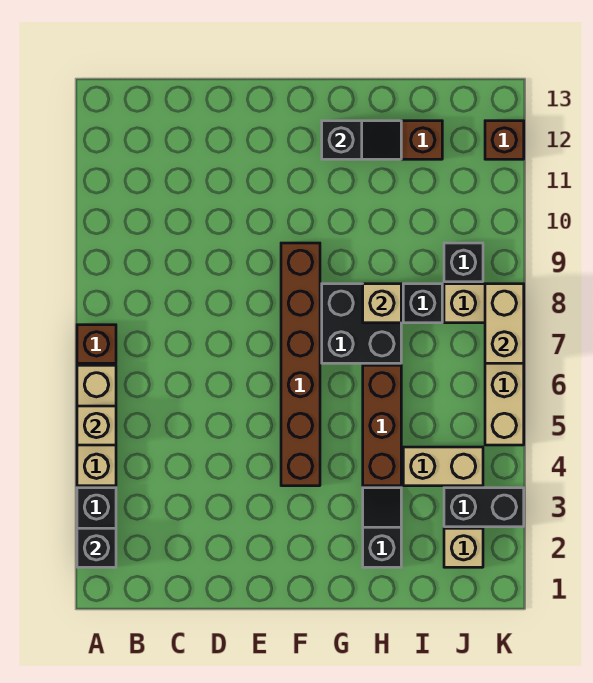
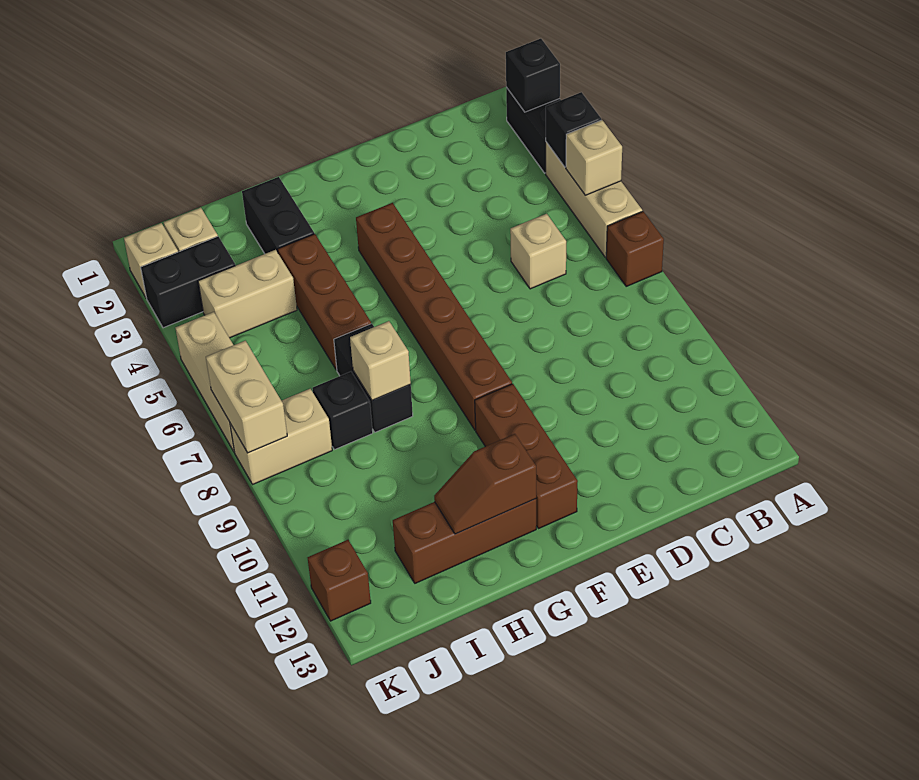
none -> tan brick C6 level 1
none -> brown brick F10:F12 level 1
black brick G7:H8 level 1 -> black brick H7:H8 level 1
black slope G12:H12 level 2 top G -> brown slope G12:H12 level 2 top G
black slope H2:H3 level 1 top 2 -> black brick H2:H3 level 1
black brick J9 level 1 -> black brick A4 level 2
none -> tan brick K2 level 1

